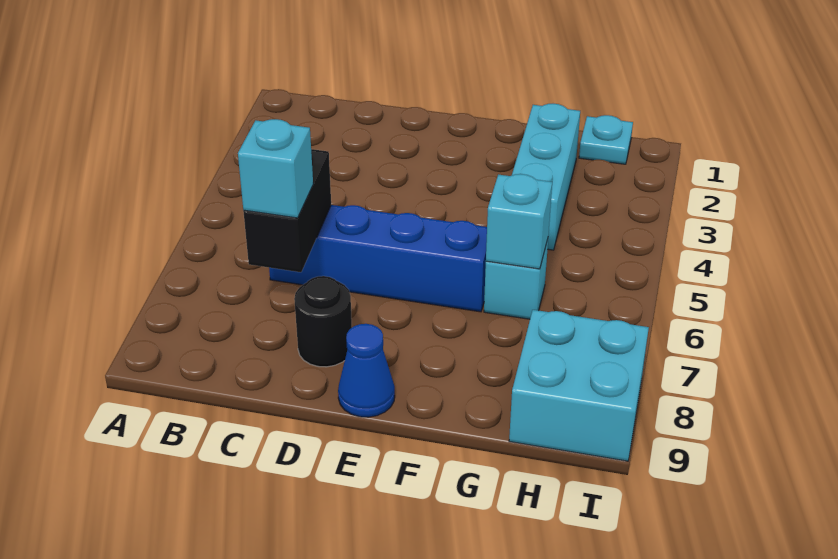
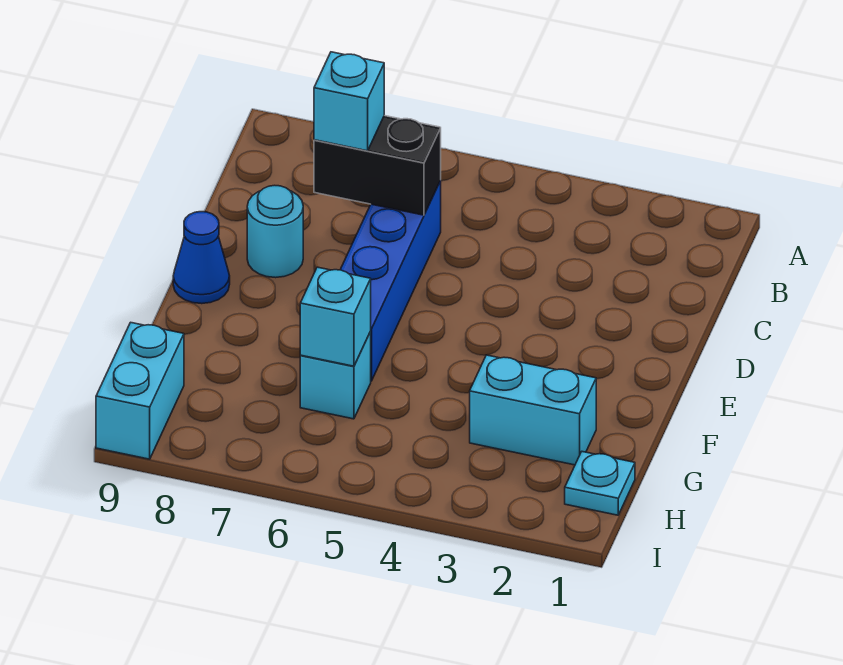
black round brick D8 level 1 -> cyan round brick D8 level 1
cyan brick G2:G4 level 1 -> cyan brick G2:G3 level 1
cyan brick H8:I9 level 1 -> cyan brick H9:I9 level 1

